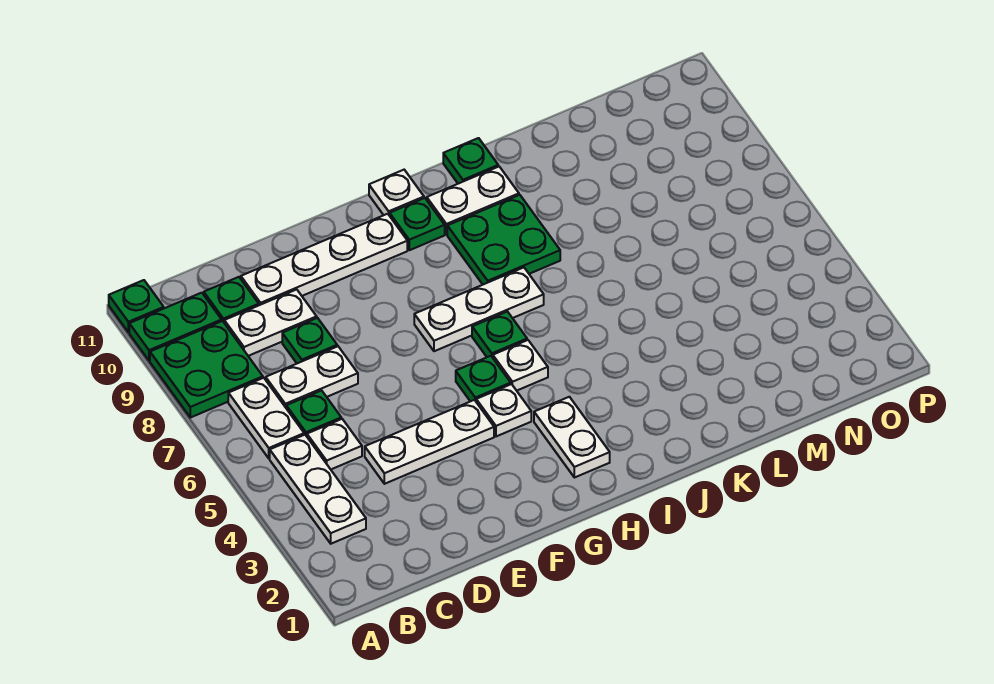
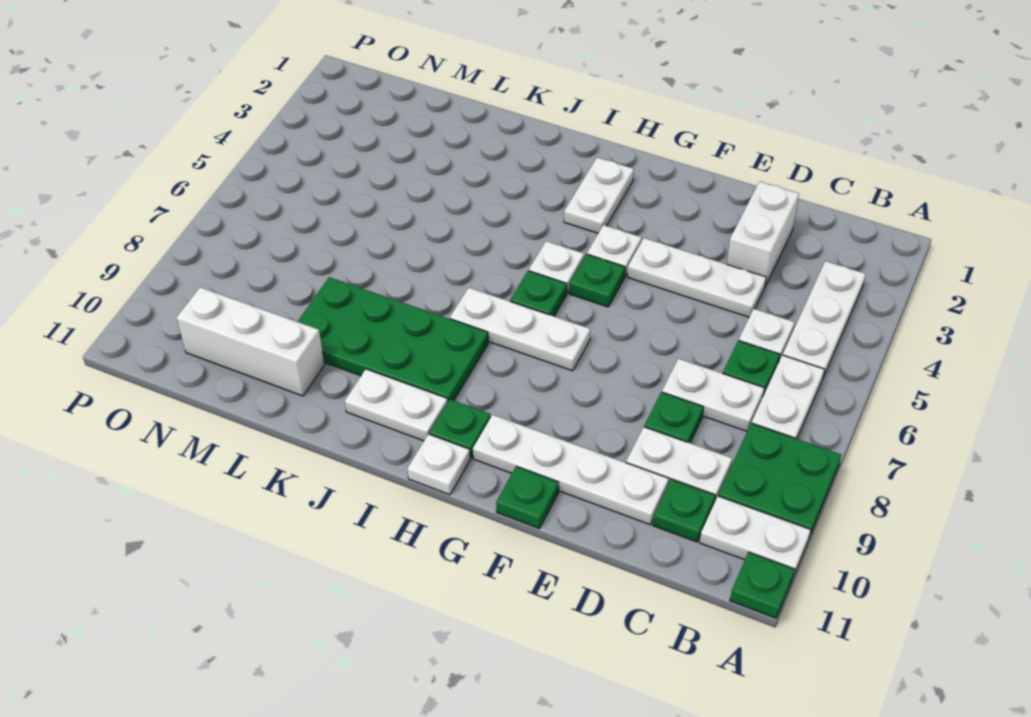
green plate A10:B10 level 1 -> white plate A10:B10 level 1
none -> white brick D2:D3 level 1
green plate I8:J9 level 1 -> green plate I8:L9 level 1
green plate J11 level 1 -> green plate F11 level 1
none -> white brick L10:N10 level 1

